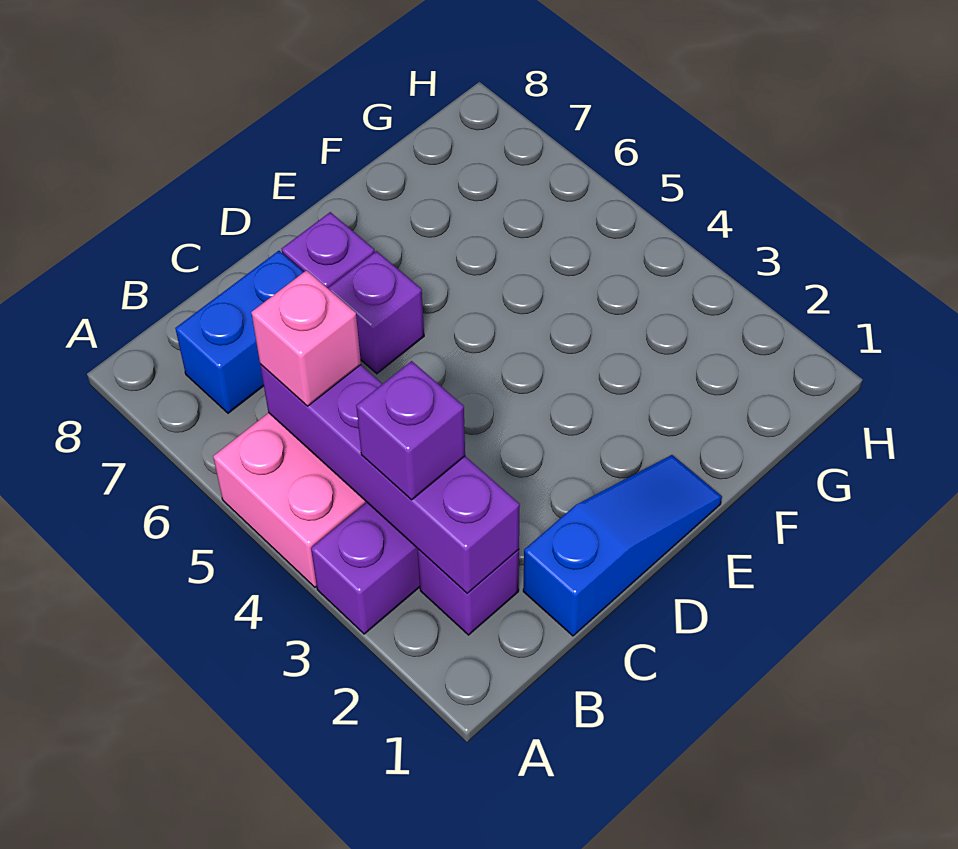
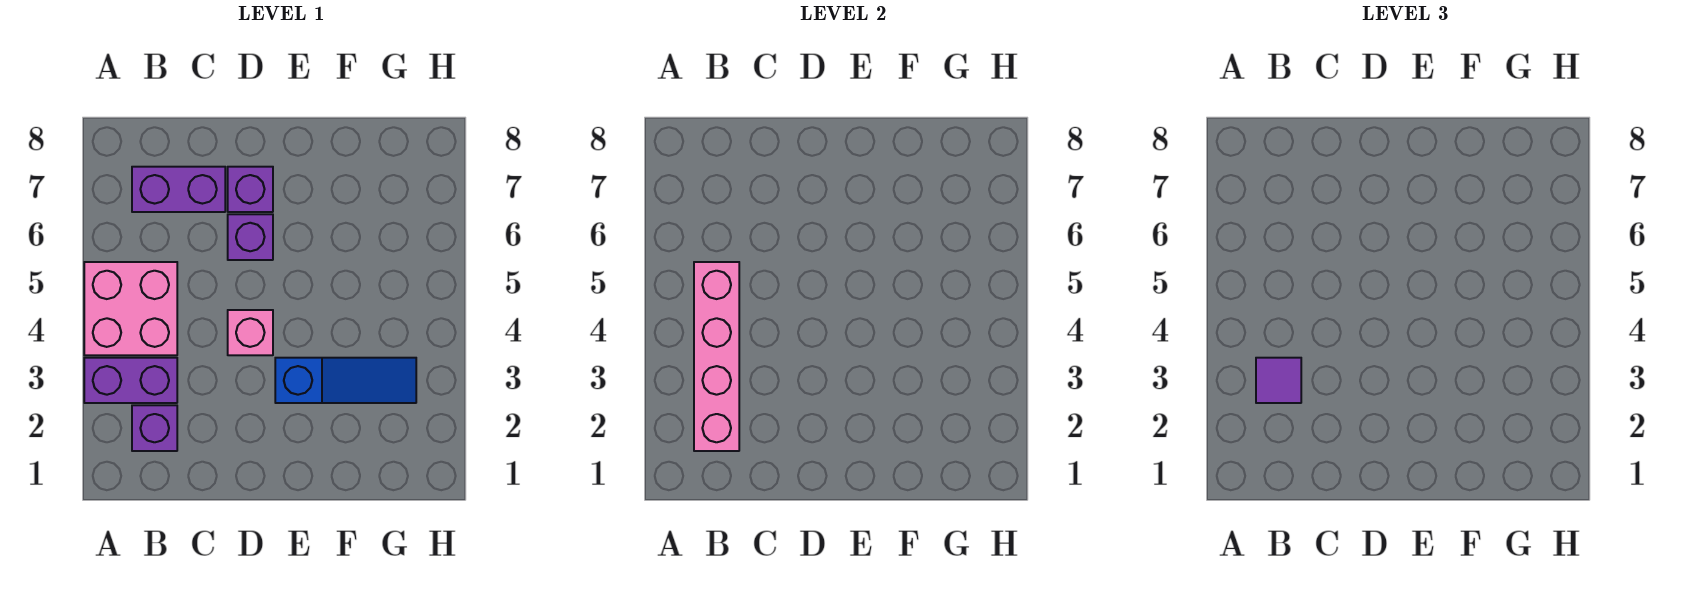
purple brick B2:B5 level 2 -> pink brick B2:B5 level 2
purple brick B3 level 3 -> purple tile B3 level 3
pink brick B5 level 3 -> pink brick D4 level 1
blue brick B7:C7 level 1 -> purple brick B7:C7 level 1
blue slope C1:E1 level 1 top C -> blue slope E3:G3 level 1 top E

